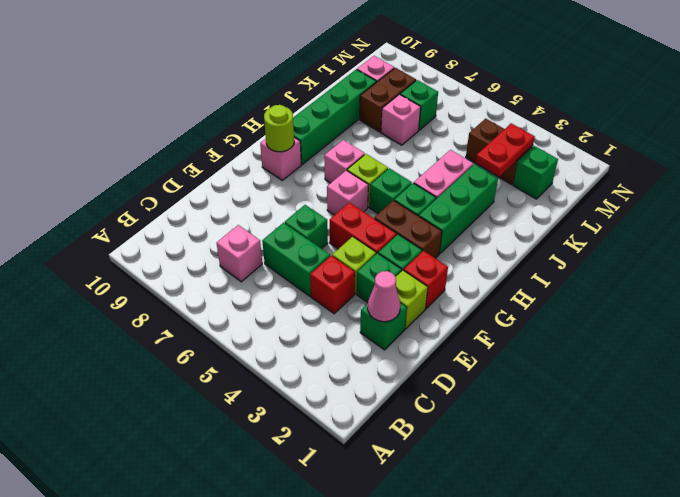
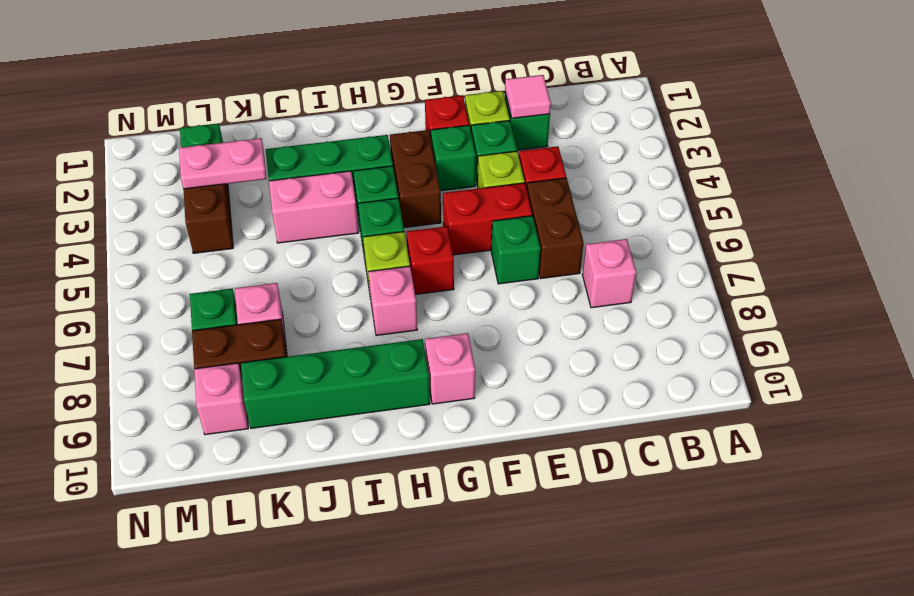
pink cone D2 level 2 -> pink tile D2 level 2
green brick D5:D6 level 1 -> brown brick D5:D6 level 1
red brick F4:F5 level 1 -> red brick E5:F5 level 1
pink brick G6 level 1 -> red brick G6 level 1
lime round brick G9 level 2 -> none
red plate K3:L3 level 2 -> pink plate K3:L3 level 2

